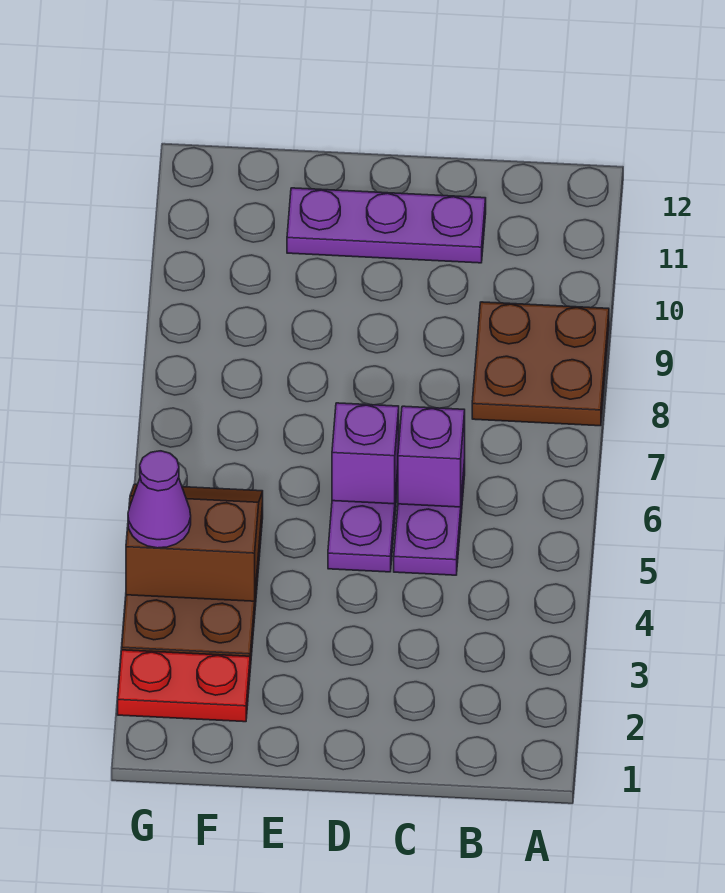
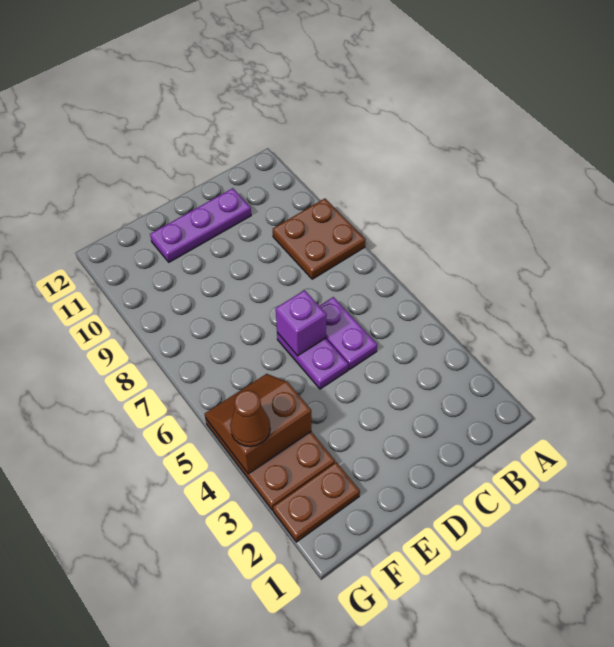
purple brick C6 level 2 -> none
red plate F2:G2 level 1 -> brown plate F2:G2 level 1
purple cone G4 level 3 -> brown cone G4 level 3

